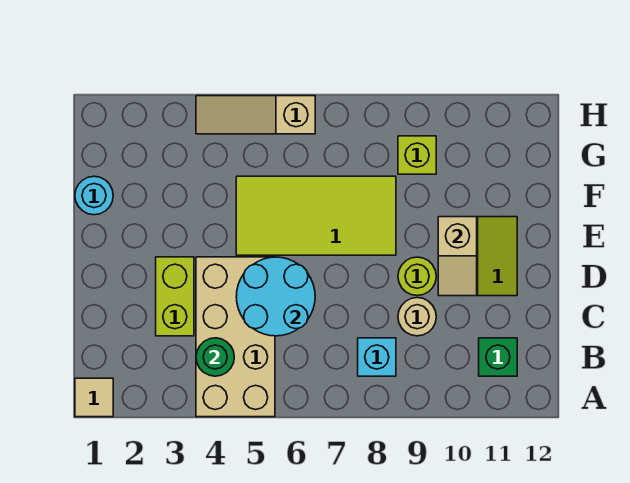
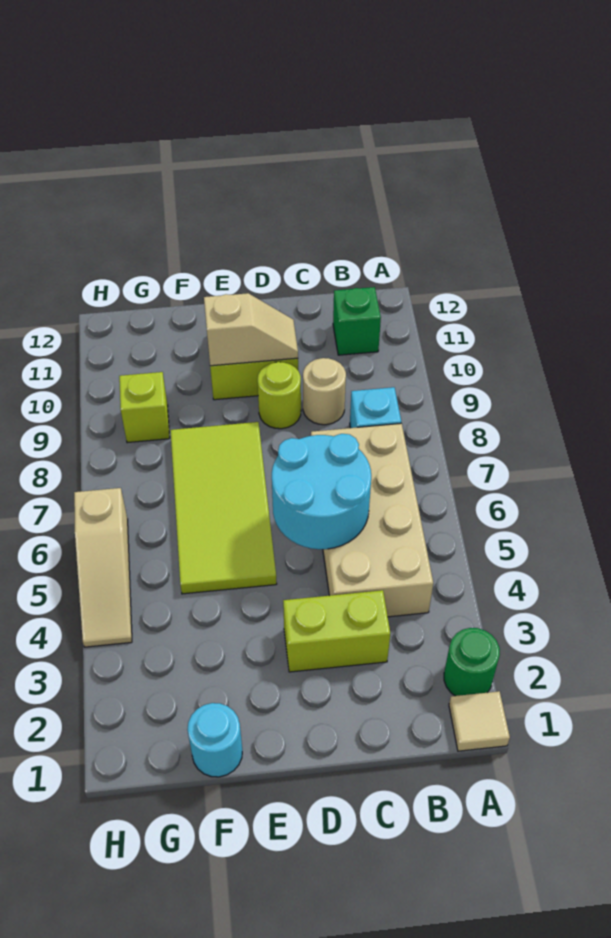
tan brick A4:D5 level 1 -> tan brick B4:C7 level 1
green round brick B4 level 2 -> green round brick A2 level 1

